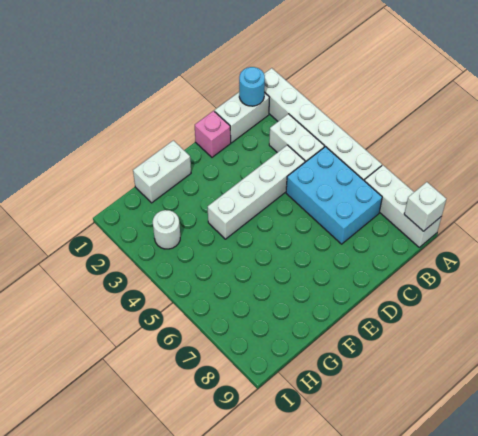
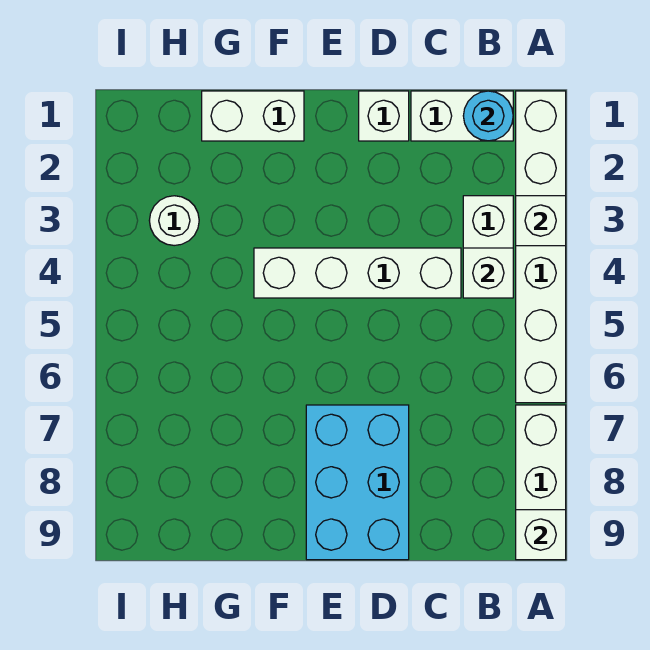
none -> white brick A3 level 2
none -> white brick B4 level 2
cyan brick B5:C7 level 1 -> cyan brick D7:E9 level 1
pink brick D1 level 1 -> white brick D1 level 1

